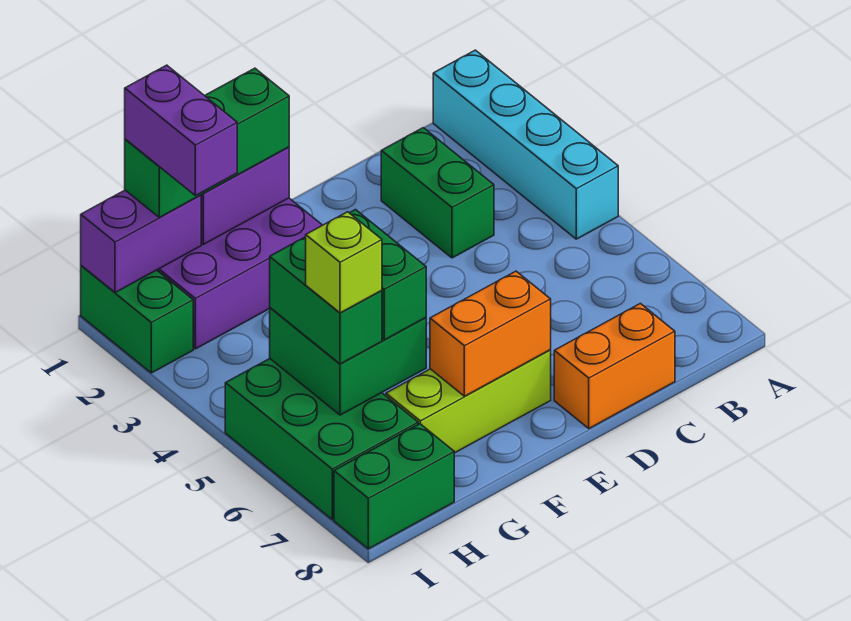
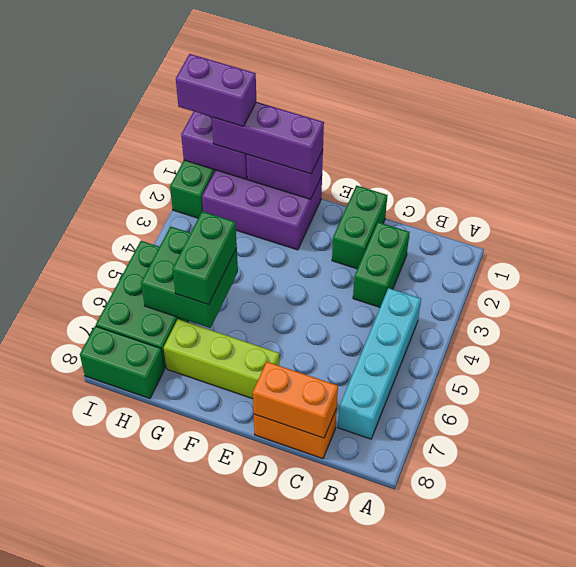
cyan brick A1:A4 level 1 -> cyan brick B4:B7 level 1
orange brick E7:F7 level 2 -> orange brick C8:D8 level 2
green brick F1:H1 level 3 -> purple brick F1:H1 level 3
purple brick H1:H2 level 4 -> purple brick H1:I1 level 4
green brick H5:H6 level 3 -> green brick D1:D2 level 1
lime brick H6 level 4 -> none

